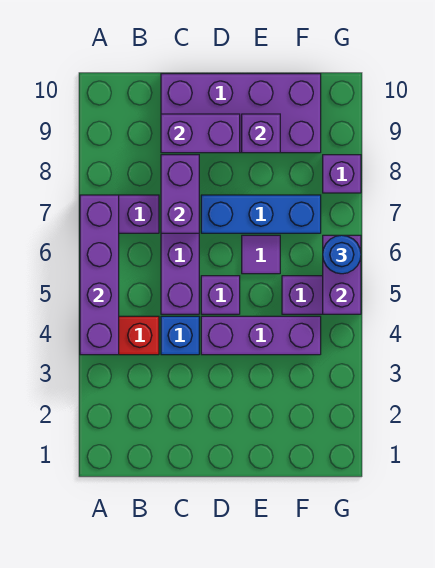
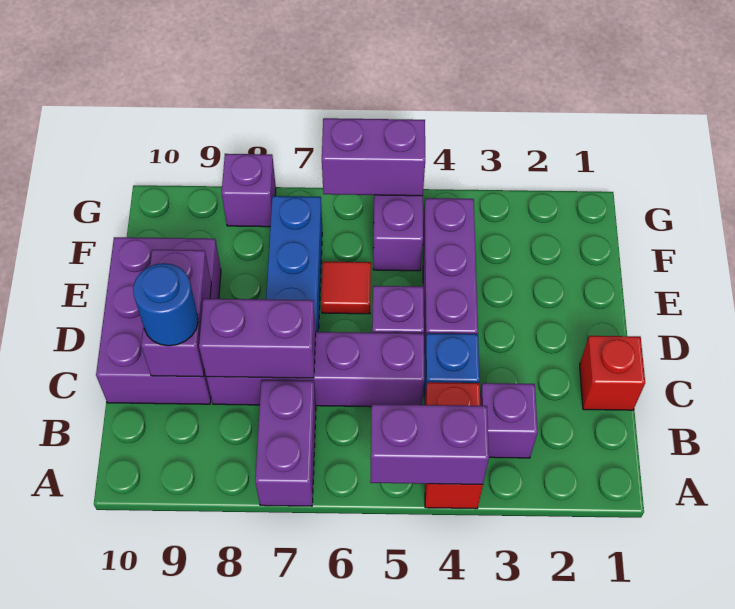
purple brick A4:A7 level 2 -> purple brick A4:A5 level 2
none -> red brick C1 level 1
purple brick C9:F10 level 1 -> purple brick C9:E10 level 1
purple tile E6 level 1 -> red tile E6 level 1
purple brick E9 level 2 -> purple brick B3 level 1
blue round brick G6 level 3 -> blue round brick C9 level 3

